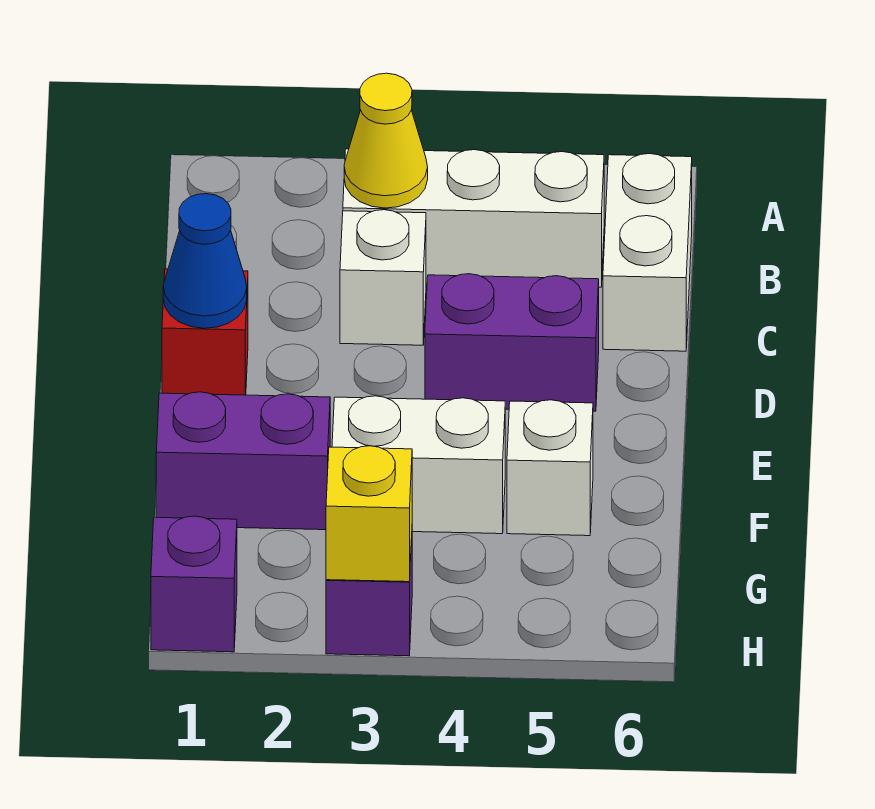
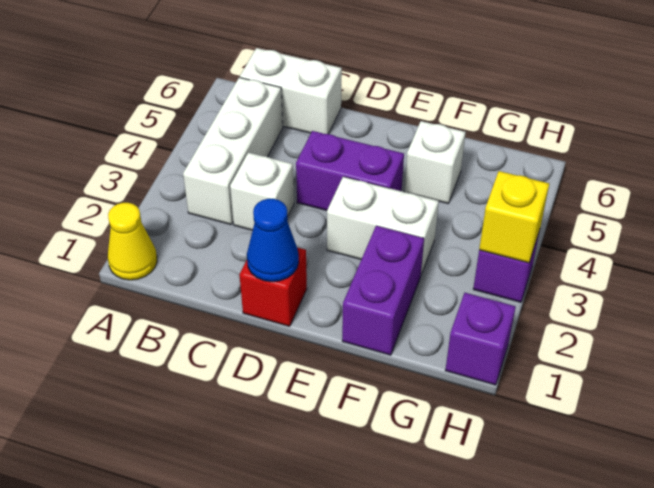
yellow cone B3 level 2 -> yellow cone A1 level 1
purple brick D4:D5 level 1 -> purple brick D4:E4 level 1
white brick F3:F4 level 1 -> white brick E3:F3 level 1

